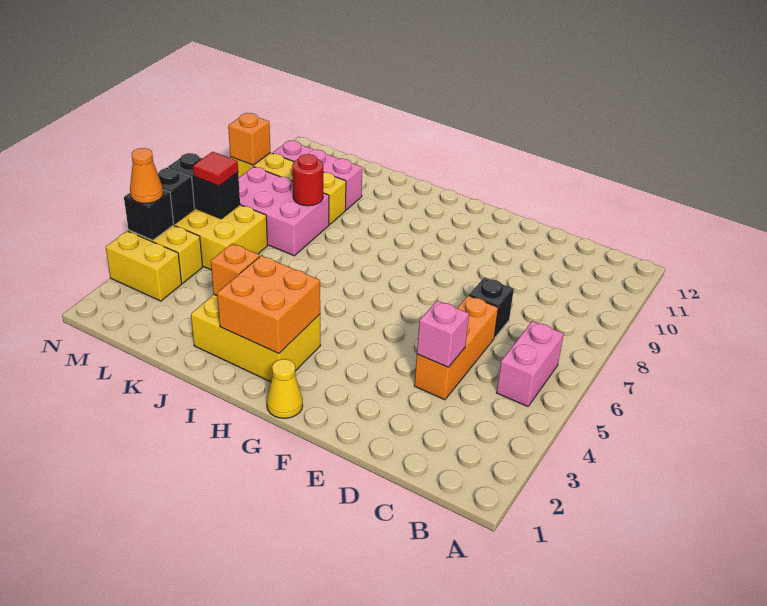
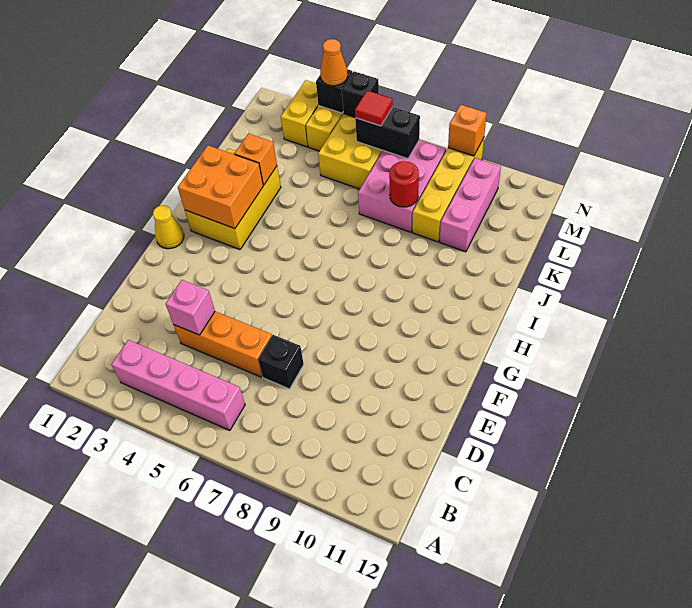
pink brick B5:B6 level 1 -> pink brick B3:B6 level 1
black brick M6:N6 level 2 -> black brick M6:M7 level 2

